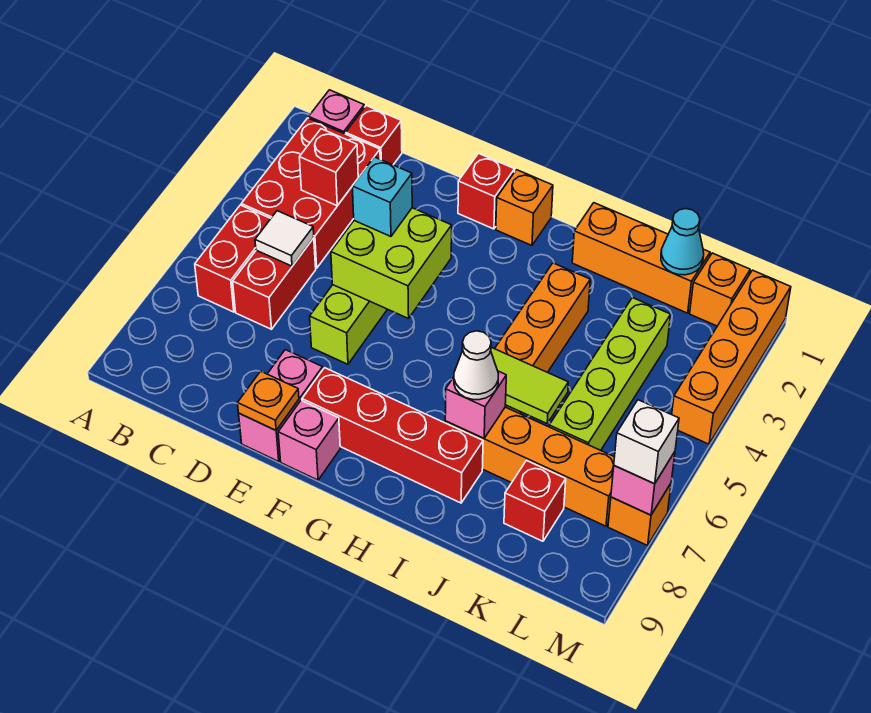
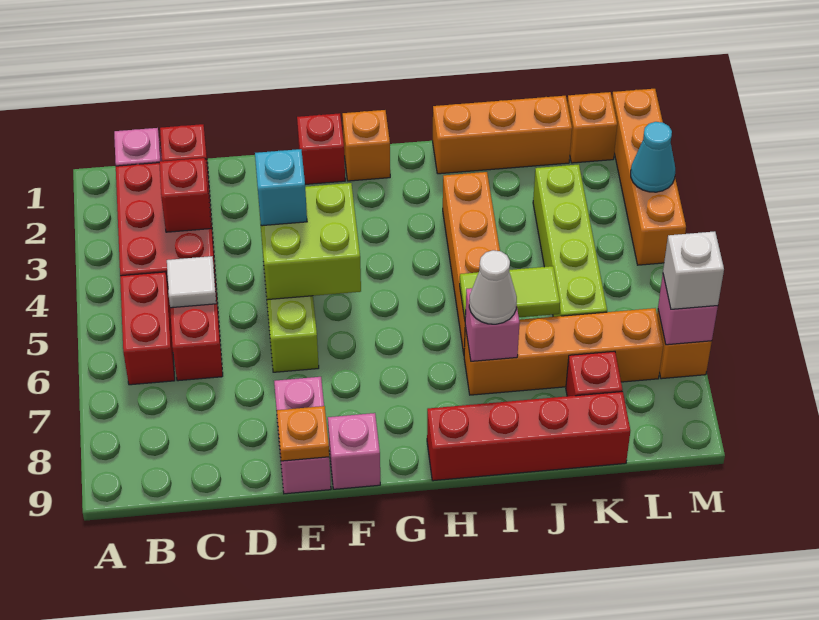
red brick F8:I8 level 1 -> red brick H9:K9 level 1
cyan cone K1 level 2 -> cyan cone M3 level 2

